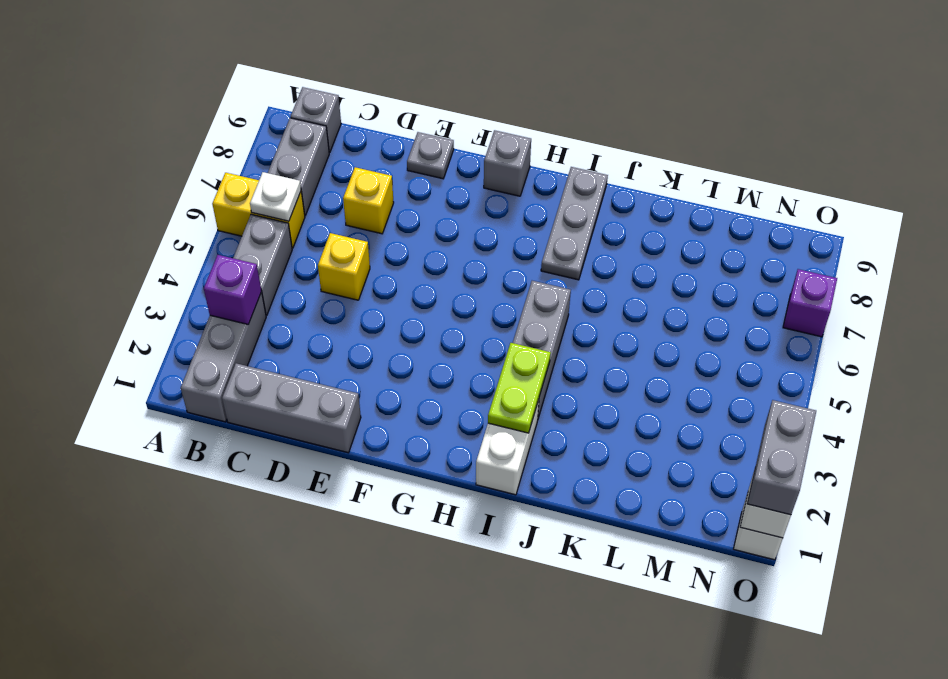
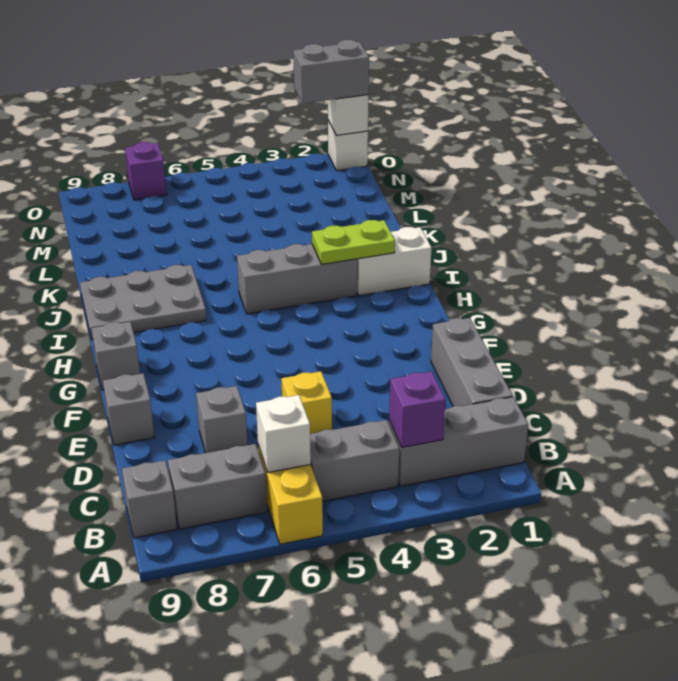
white plate B6 level 2 -> white brick B6 level 2
yellow brick D7 level 1 -> grey brick D7 level 1
grey plate E9 level 1 -> grey brick E9 level 1
grey plate I7:I9 level 1 -> grey plate I7:J9 level 1

